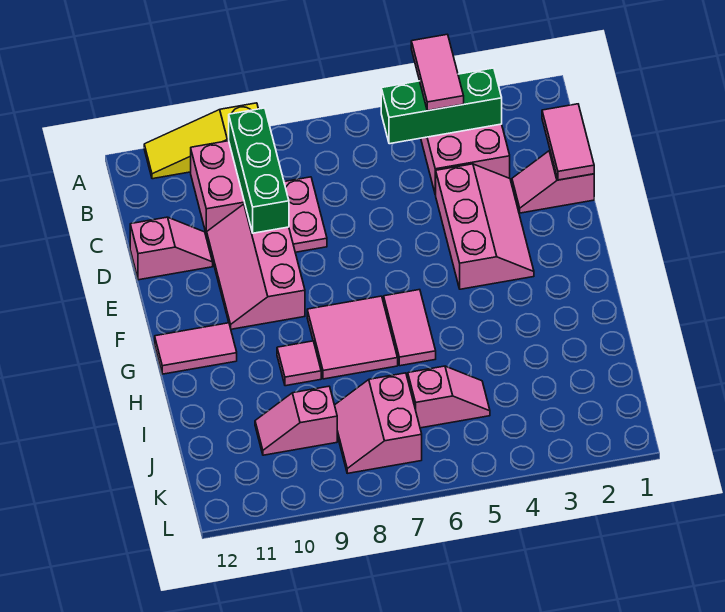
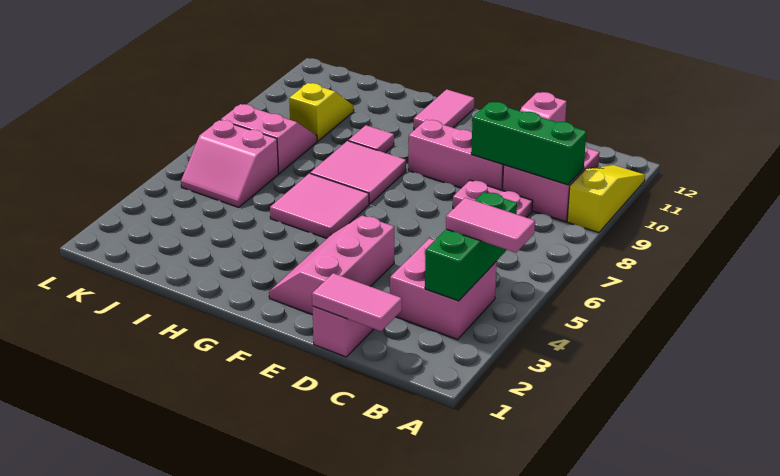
pink slope D3:F4 level 1 top 4 -> pink slope E2:F4 level 1 top E
pink tile G6:H6 level 1 -> pink tile G5:H6 level 1
pink slope J5:J6 level 1 top 6 -> pink slope J5:K6 level 1 top 6
pink slope J9:J10 level 1 top 9 -> yellow slope J9:J10 level 1 top 9

